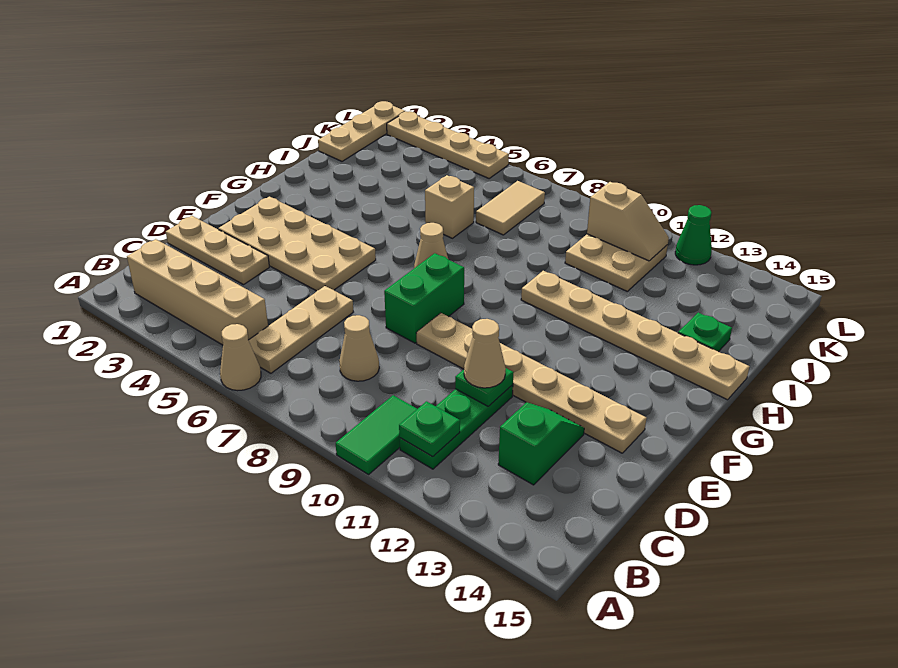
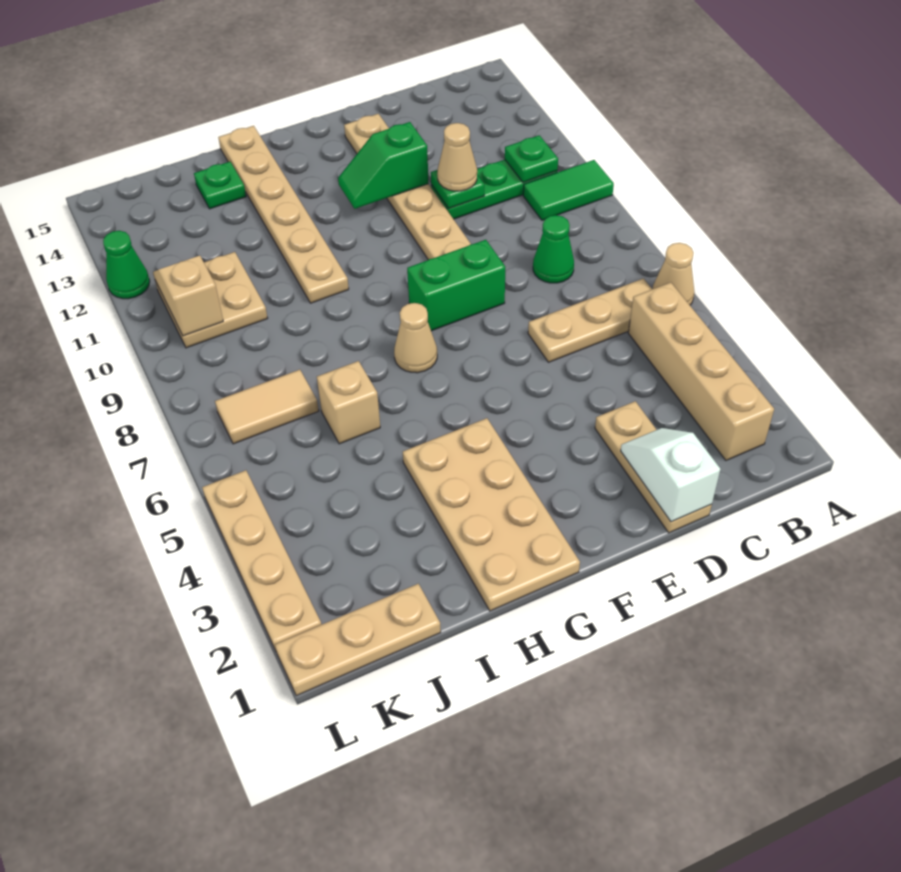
tan cone C8 level 1 -> green cone C8 level 1
green slope C13:D13 level 1 top C -> green slope E12:F12 level 2 top E
none -> white slope D1:D2 level 2 top 1
tan plate E2:F5 level 1 -> tan plate G1:H4 level 1

